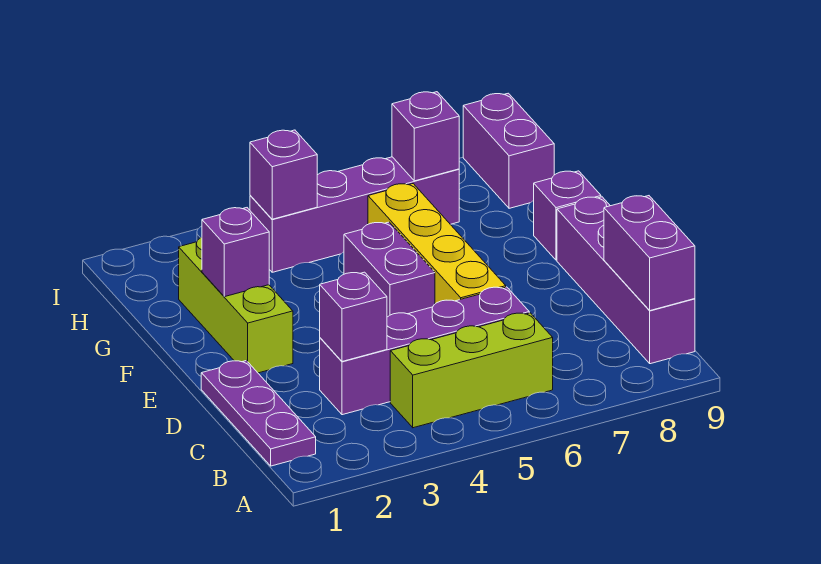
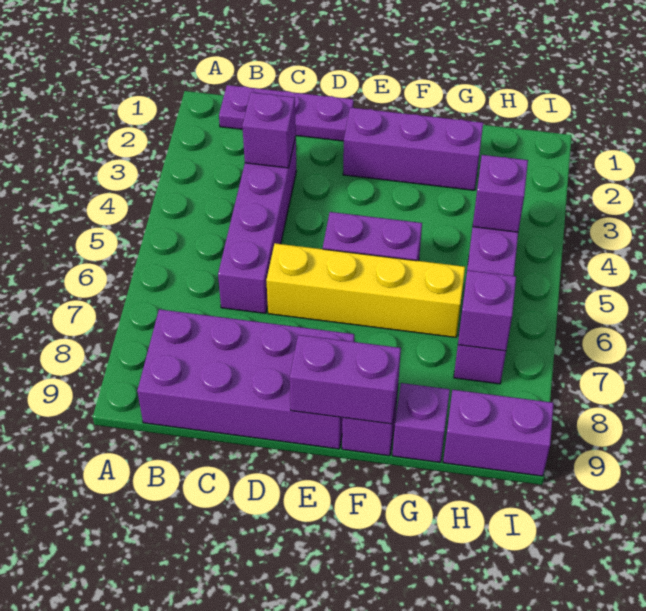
lime brick B4:B6 level 1 -> none
purple brick B9:E9 level 1 -> purple brick B8:E9 level 1
purple brick B9:C9 level 2 -> purple brick E9:F9 level 2
lime brick E2:G2 level 1 -> purple brick E2:G2 level 1
purple brick F2 level 2 -> purple brick G9 level 1

